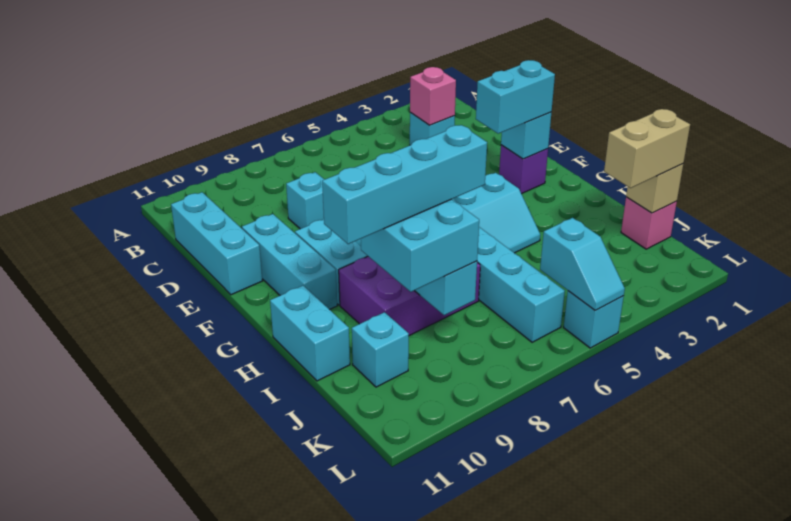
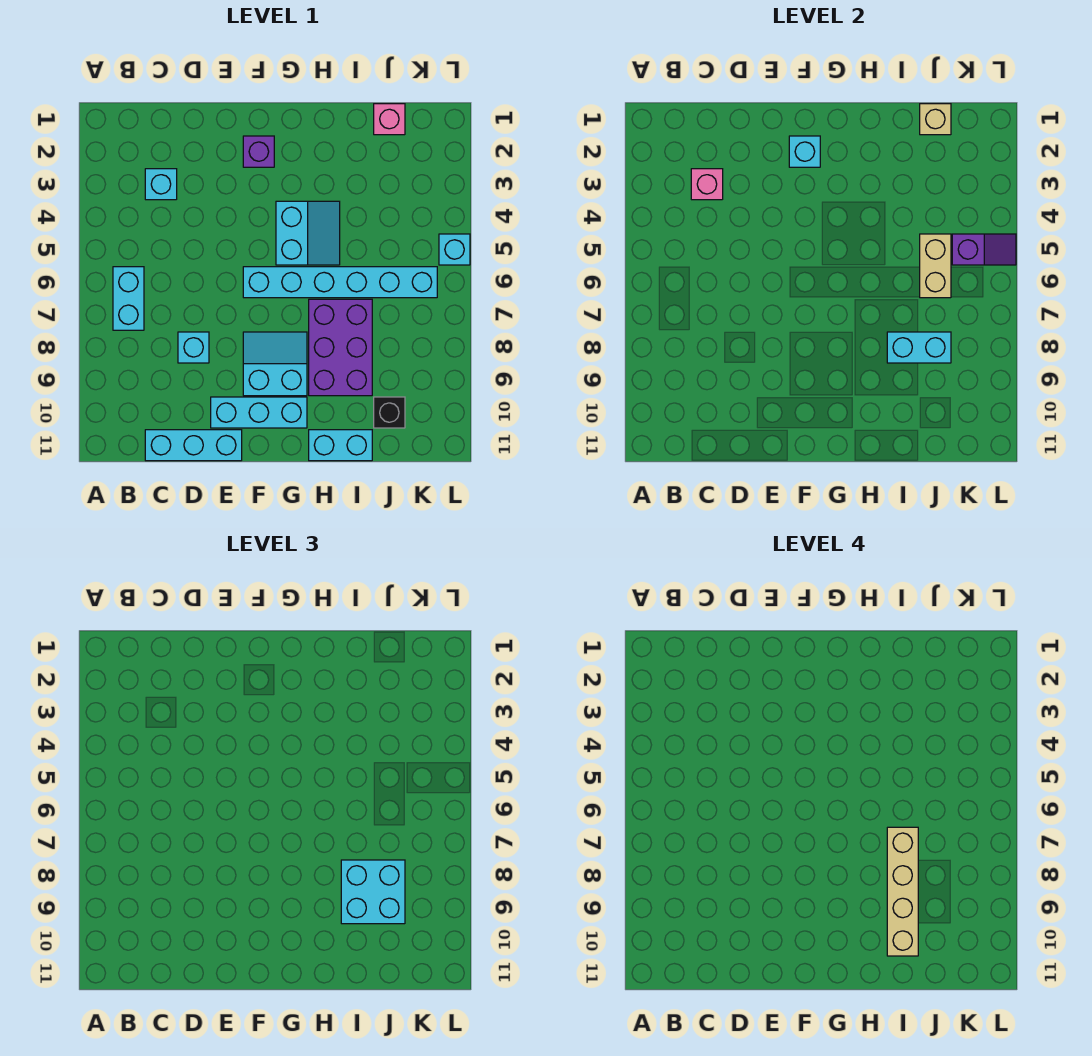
cyan brick F2:F3 level 3 -> cyan brick B6:B7 level 1
cyan brick I7:I10 level 4 -> tan brick I7:I10 level 4
tan brick J1:J2 level 3 -> tan brick J5:J6 level 2
cyan brick J10 level 1 -> black brick J10 level 1
cyan slope K5:L5 level 2 top K -> purple slope K5:L5 level 2 top K

